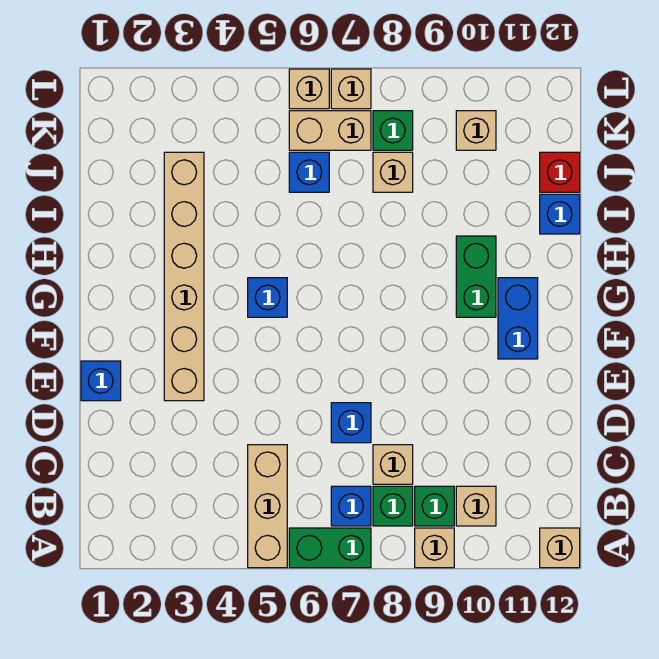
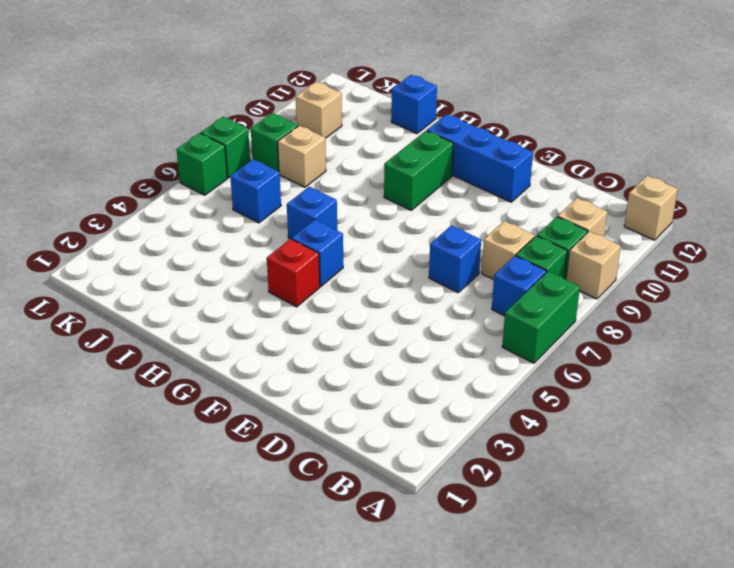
tan brick A5:C5 level 1 -> none
blue brick E1 level 1 -> blue brick H6 level 1
tan brick E3:J3 level 1 -> none
blue brick F11:G11 level 1 -> blue brick E11:G11 level 1
green brick G10:H10 level 1 -> green brick G9:G10 level 1
red brick J12 level 1 -> red brick G4 level 1
tan brick K6:K7 level 1 -> none
tan brick L6 level 1 -> green brick L6 level 1
tan brick L7 level 1 -> green brick L7 level 1

